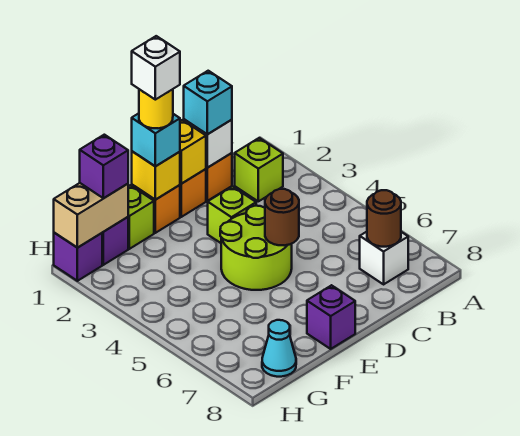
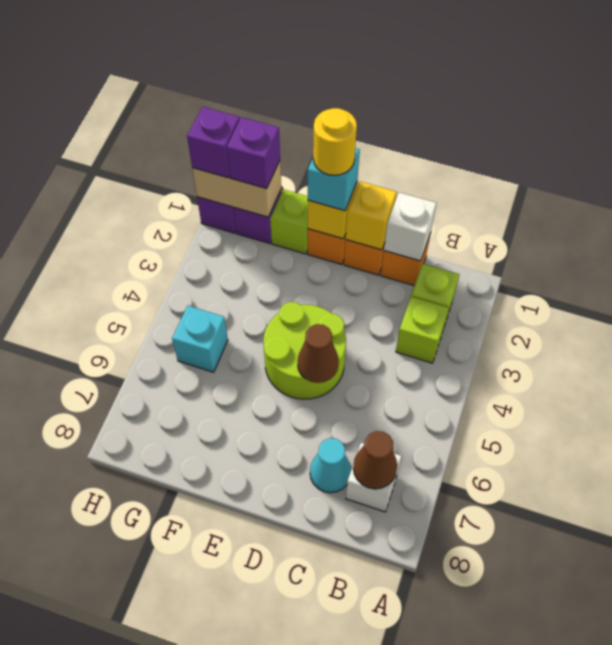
brown round brick B7 level 2 -> brown cone B7 level 2
cyan brick C1 level 3 -> cyan brick G5 level 1
lime brick D3 level 1 -> lime brick B3 level 1
brown round brick D5 level 2 -> brown cone D5 level 2
white brick E1 level 5 -> none
purple brick E8 level 1 -> purple brick H1 level 3
cyan cone G8 level 1 -> cyan cone C7 level 1

